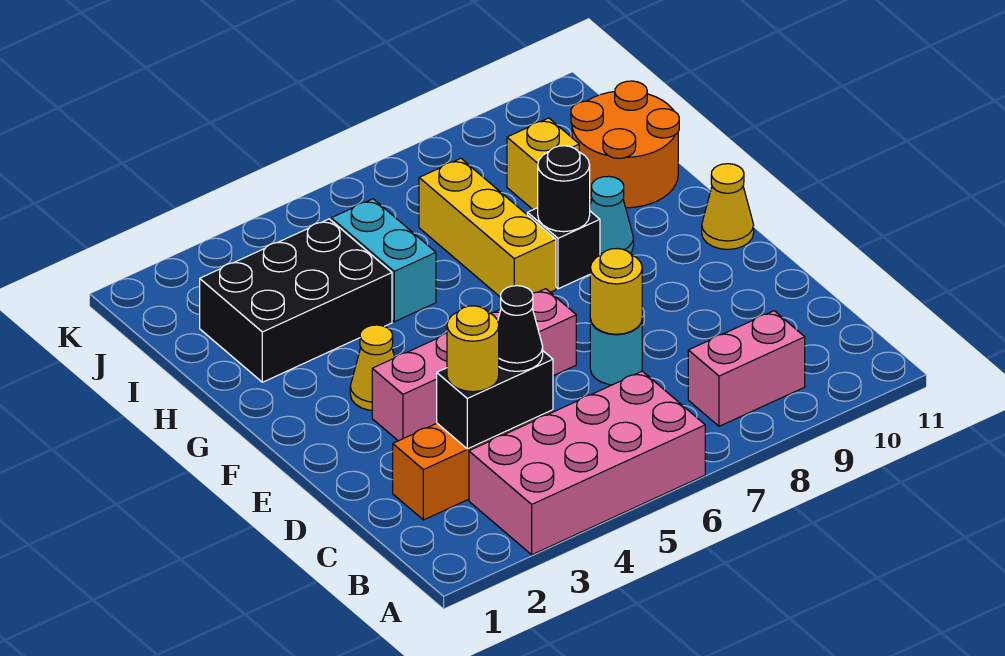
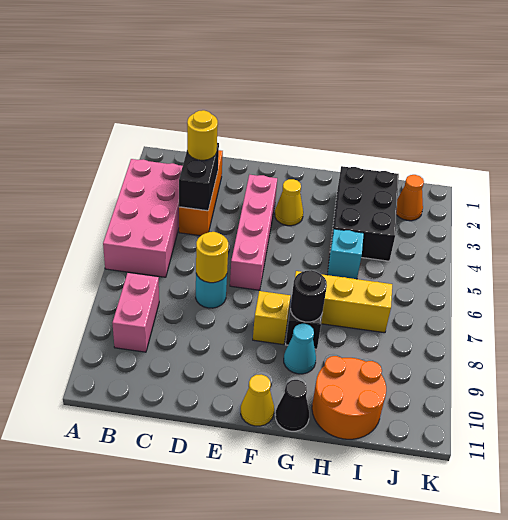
black cone C4 level 3 -> black cone G11 level 1
cyan brick H5:I5 level 1 -> cyan brick H5 level 1
yellow brick I9 level 1 -> yellow brick F8 level 1
none -> orange cone J2 level 1

